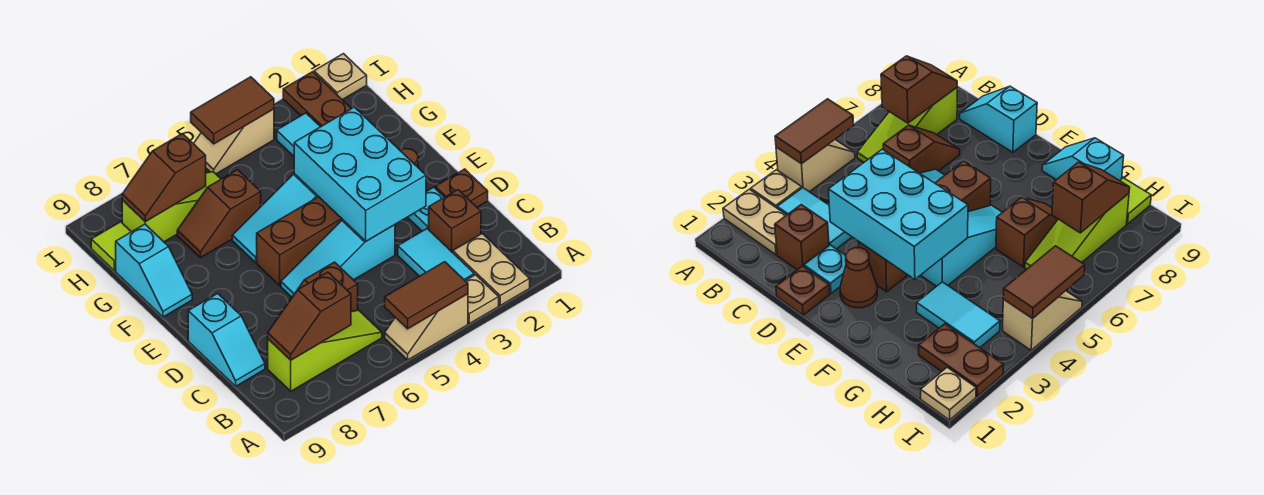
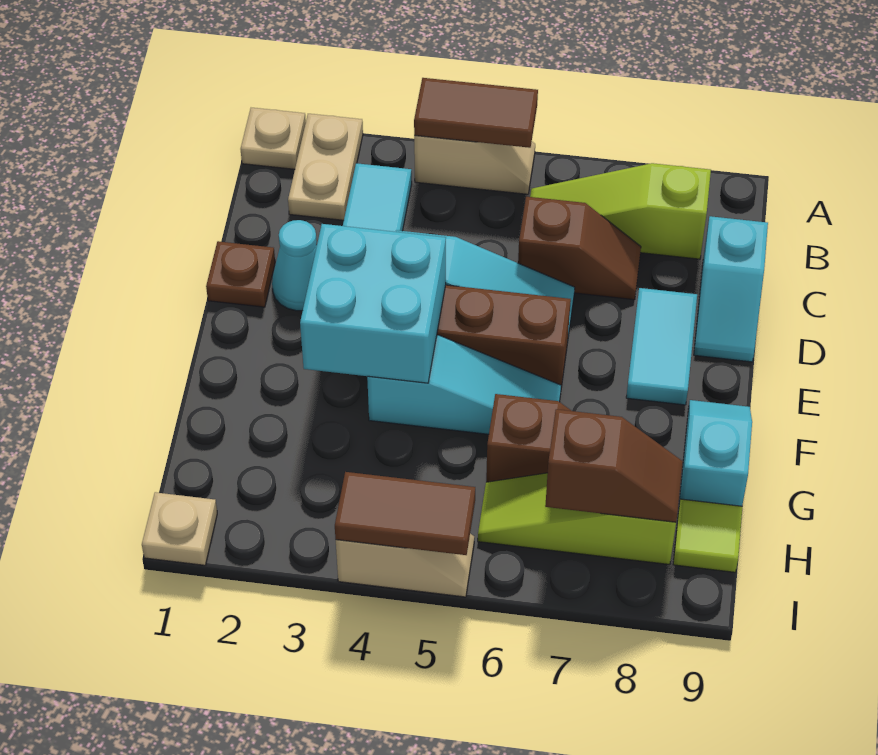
tan plate A3 level 1 -> tan plate A1 level 1
brown slope B7:B8 level 2 top 7 -> none
brown brick C2 level 1 -> none
cyan slope C9:D9 level 1 top D -> cyan slope C9:D9 level 1 top C
cyan plate D2 level 1 -> cyan cone D2 level 1
cyan brick D3:F4 level 2 -> cyan brick E3:F4 level 2
brown cone E2 level 1 -> none
cyan tile G3:H3 level 1 -> cyan tile D8:E8 level 1
brown plate H2:I2 level 1 -> none

